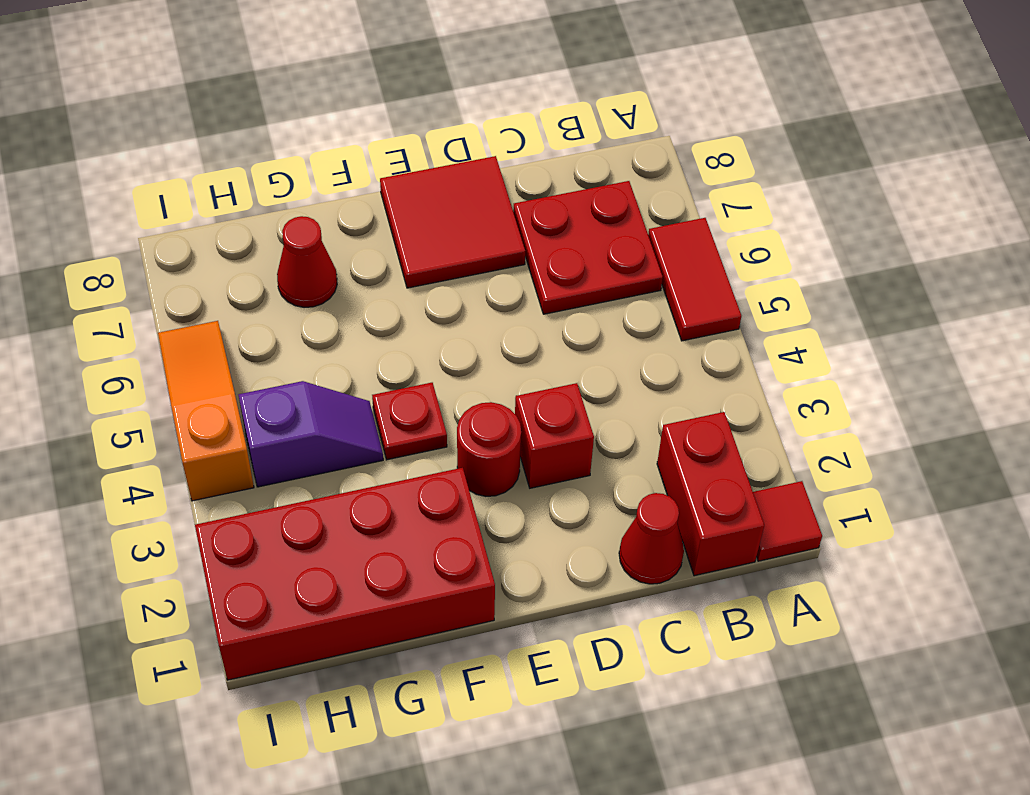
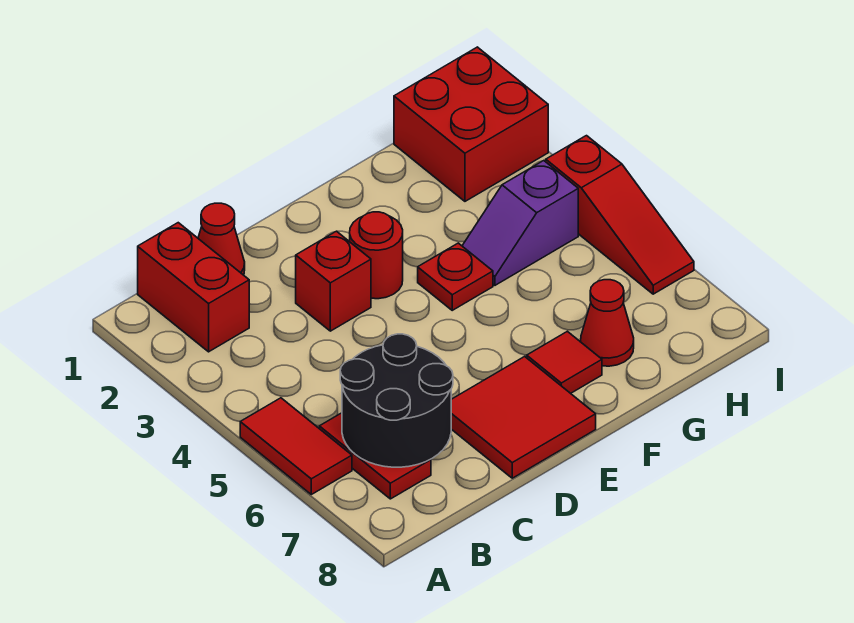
red tile A1 level 1 -> red tile F7 level 1
red plate B6:C7 level 1 -> red plate B6:B7 level 1
none -> black round brick B6:C7 level 2
red brick F1:I2 level 1 -> red brick H1:I2 level 1
orange slope I4:I6 level 1 top 4 -> red slope I4:I6 level 1 top 4

